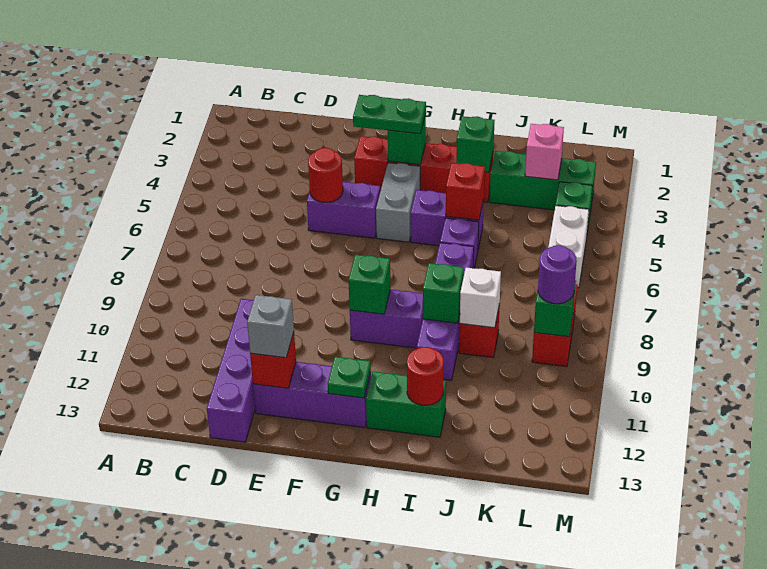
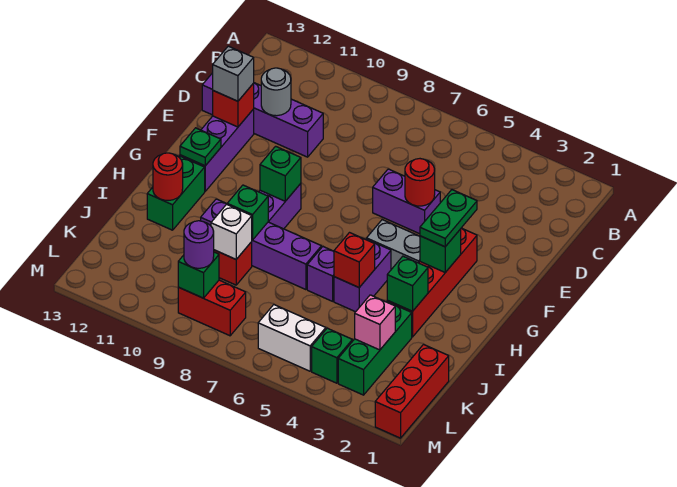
none -> grey round brick D11 level 2
purple brick E5:F5 level 1 -> purple brick E5:E6 level 1
none -> red brick K1:M1 level 1

